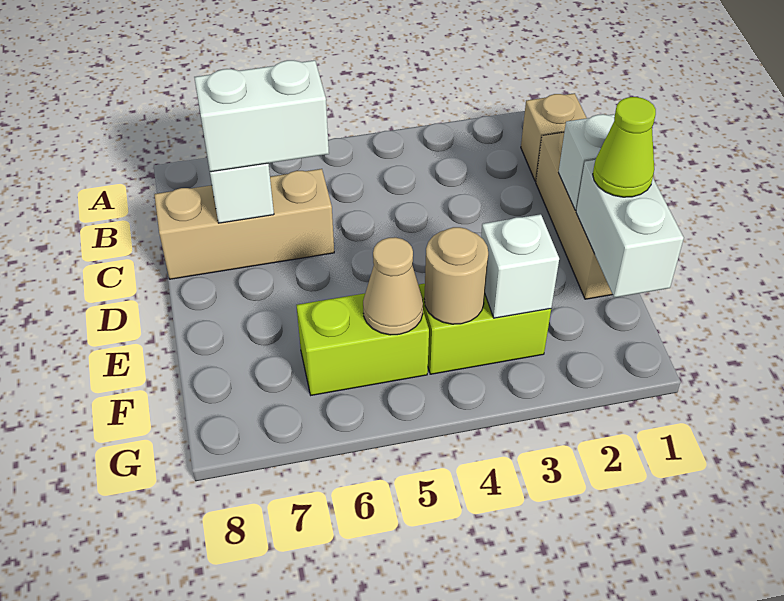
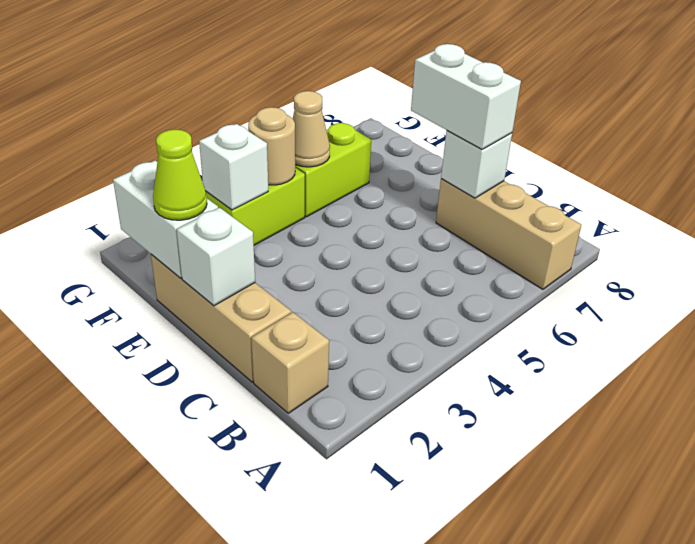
tan brick C6:C8 level 1 -> tan brick A7:C7 level 1
white brick C6:C7 level 3 -> white brick C7:D7 level 3

